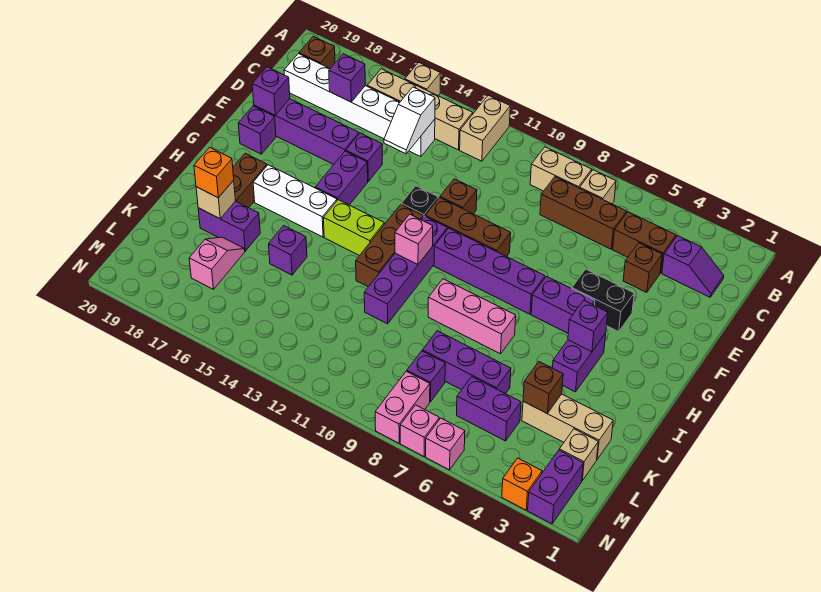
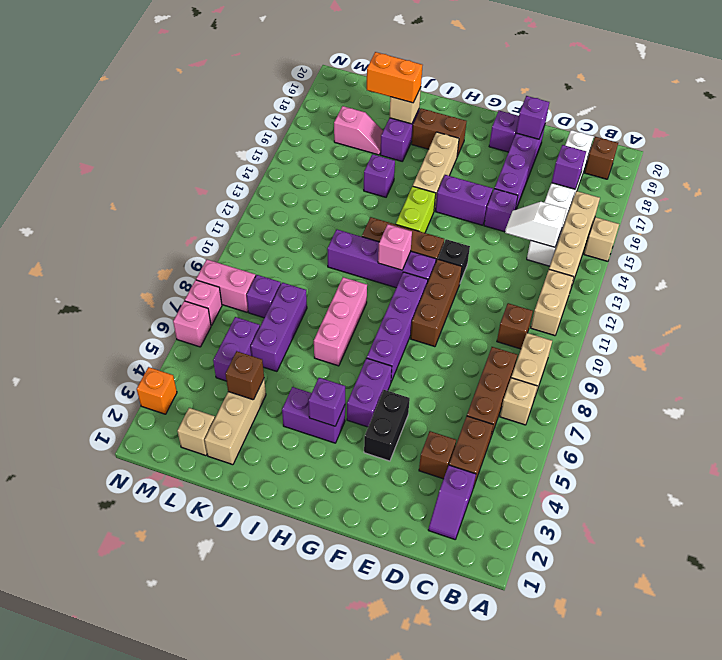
tan brick A12:B12 level 1 -> tan brick B11:B12 level 1
brown brick E11 level 1 -> brown brick C10 level 1
white brick H15:H17 level 1 -> tan brick H15:H17 level 1
orange brick J18 level 3 -> orange brick J18:K18 level 3
purple brick M2:N2 level 1 -> none

